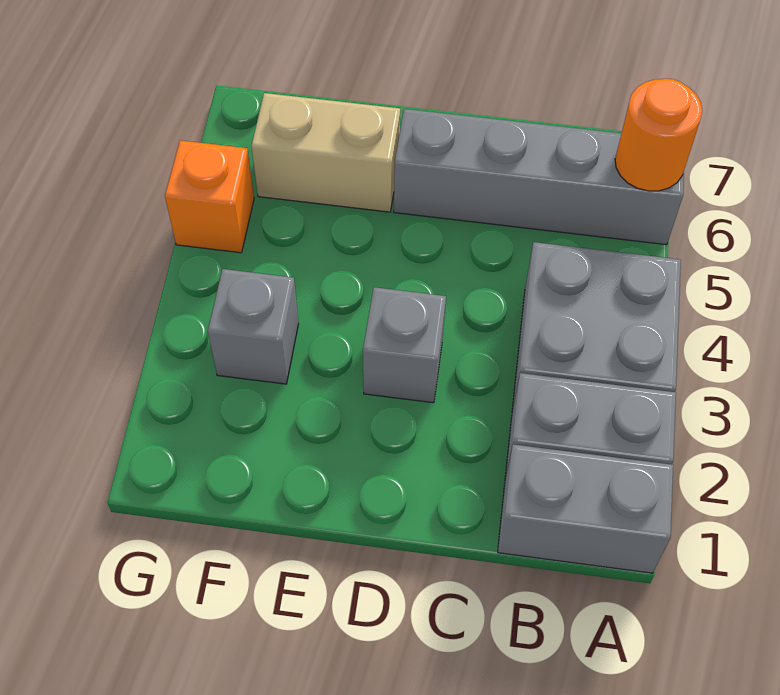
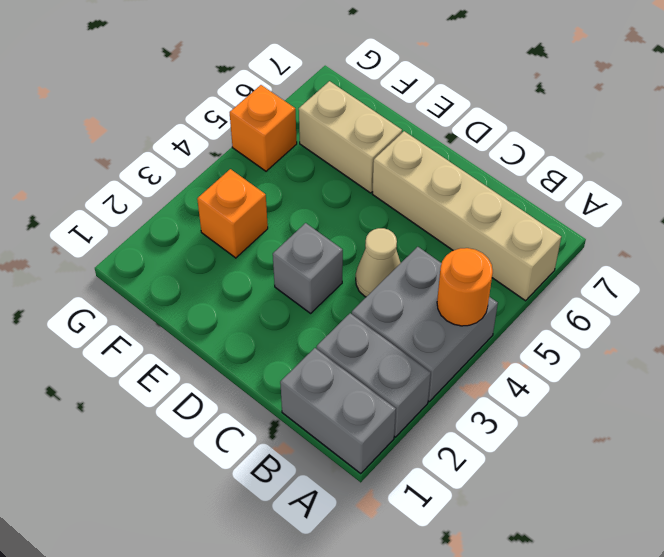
grey brick A6:D6 level 1 -> tan brick A6:D6 level 1
orange round brick A6 level 2 -> orange round brick A4 level 2
none -> tan cone C4 level 1
grey brick F3 level 1 -> orange brick F3 level 1

